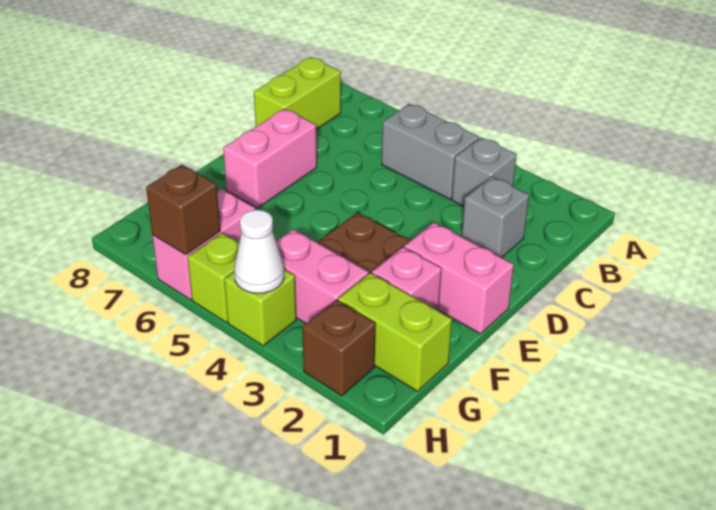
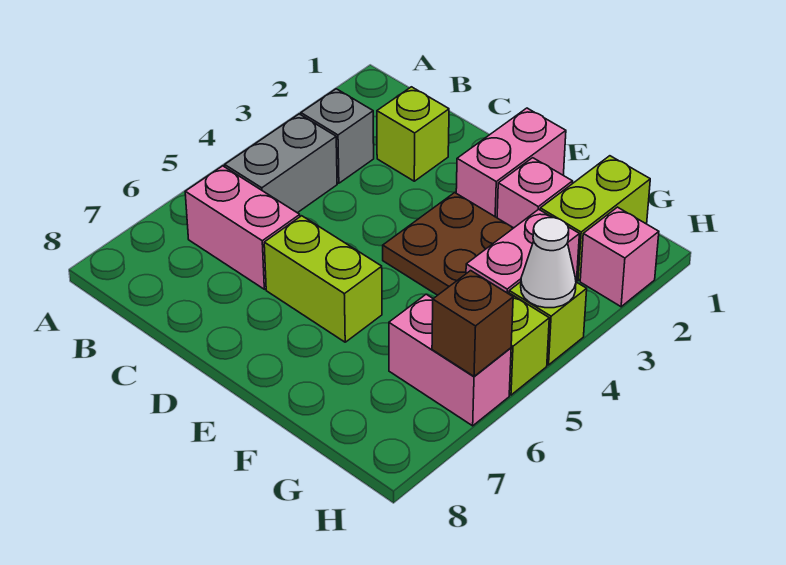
lime brick B8:C8 level 1 -> lime brick D6:E6 level 1
grey brick C2 level 1 -> lime brick C2 level 1
pink brick D7:E7 level 1 -> pink brick B6:C6 level 1
brown brick H2 level 1 -> pink brick H2 level 1

